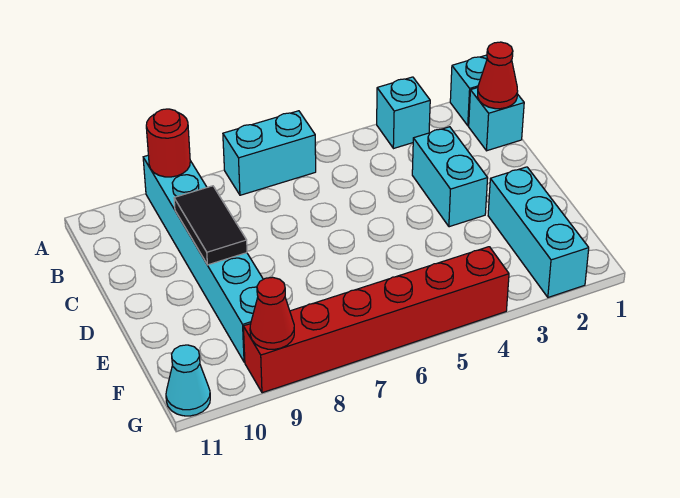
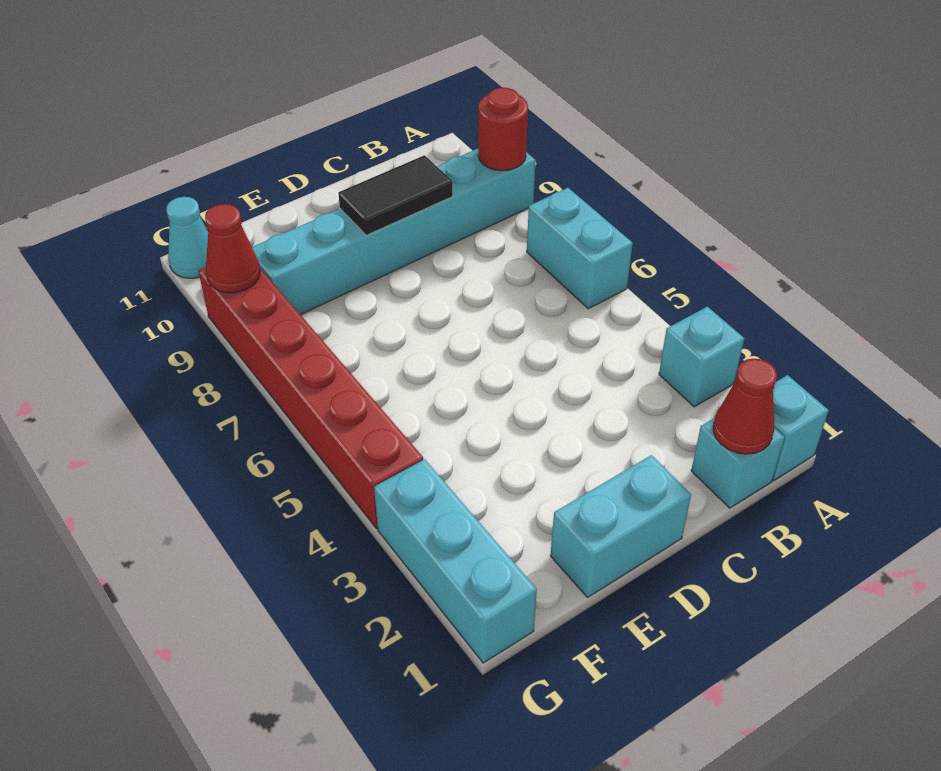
cyan brick C3:D3 level 1 -> cyan brick D1:E1 level 1
cyan brick E2:G2 level 1 -> cyan brick G1:G3 level 1

